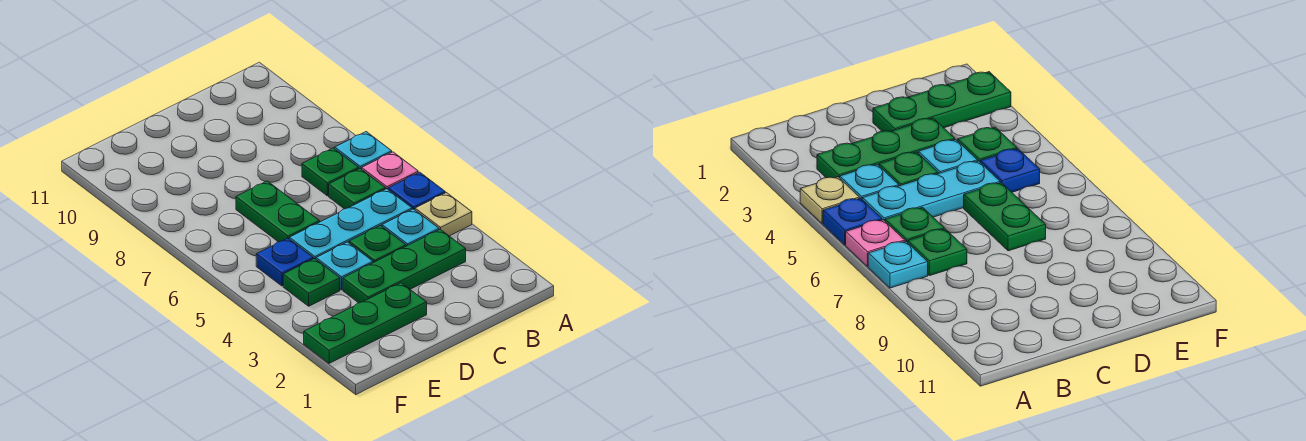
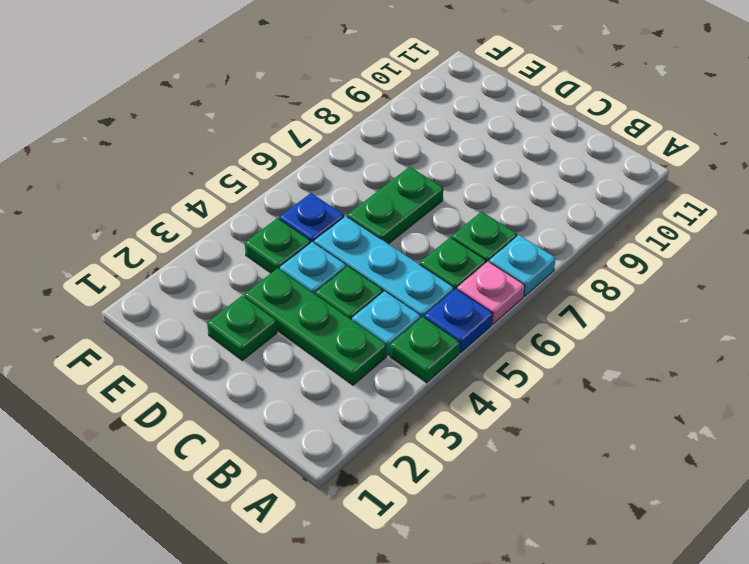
tan plate A4 level 1 -> green plate A4 level 1
green plate D2:F2 level 1 -> green plate D2 level 1

